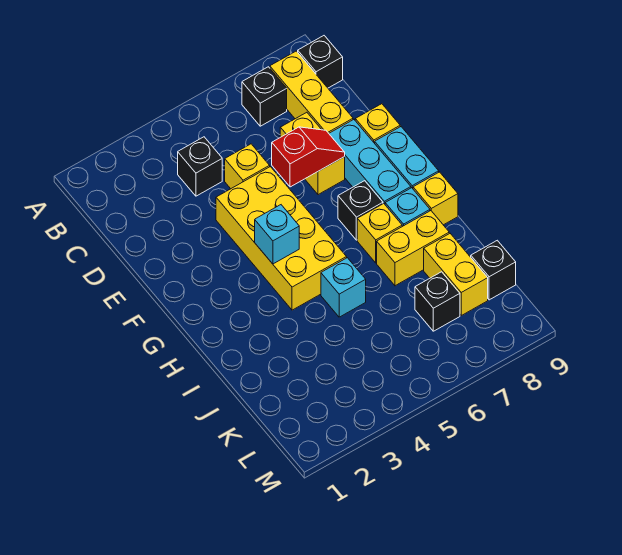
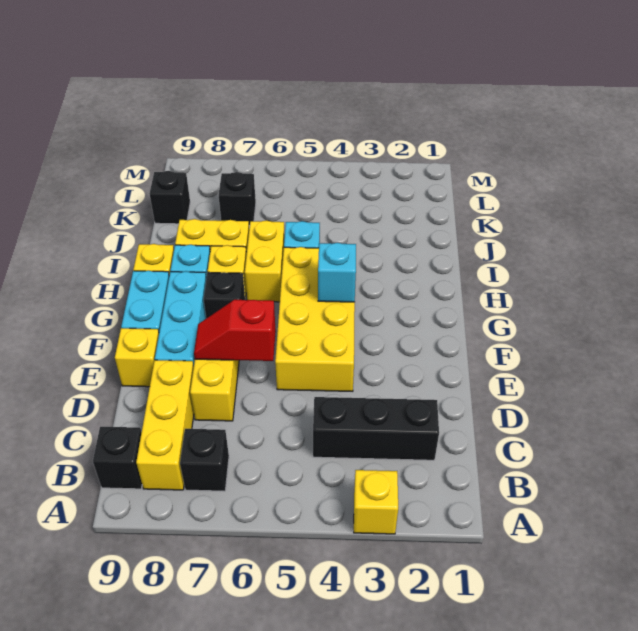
black brick C4 level 1 -> black brick C2:C4 level 1
yellow brick D5 level 1 -> yellow brick A3 level 1
yellow brick J8:K8 level 1 -> yellow brick H6:I6 level 1

